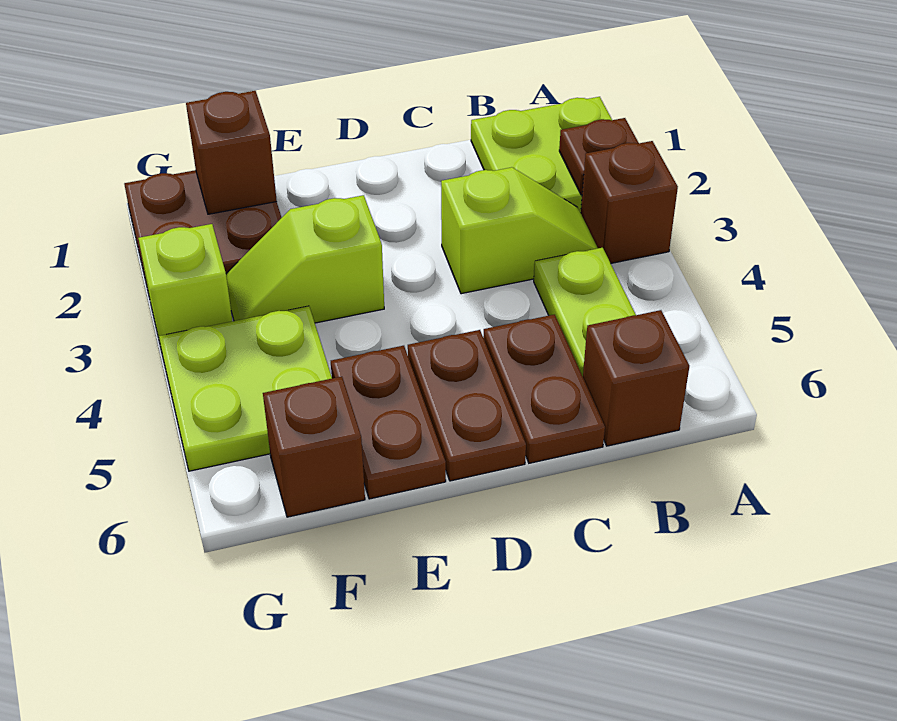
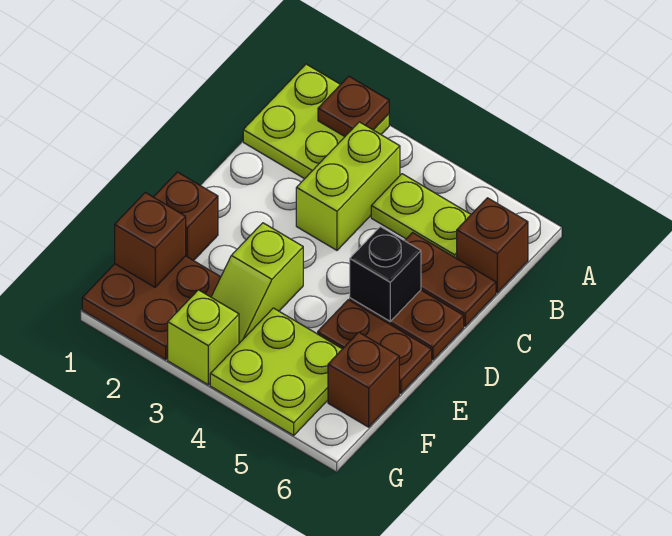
brown brick A3 level 1 -> brown brick E1 level 1
lime slope B3:C3 level 1 top C -> lime brick B3:C3 level 1
none -> black brick D5 level 2

